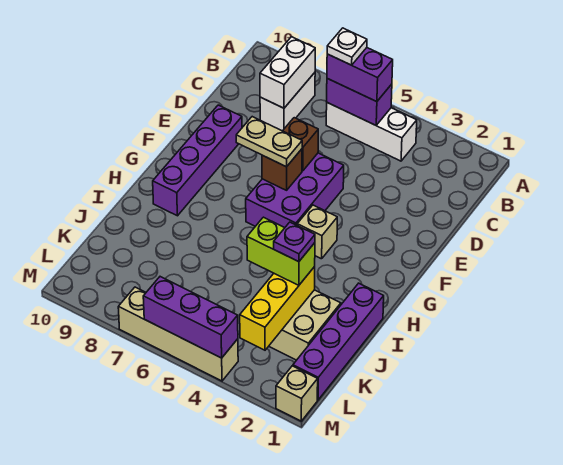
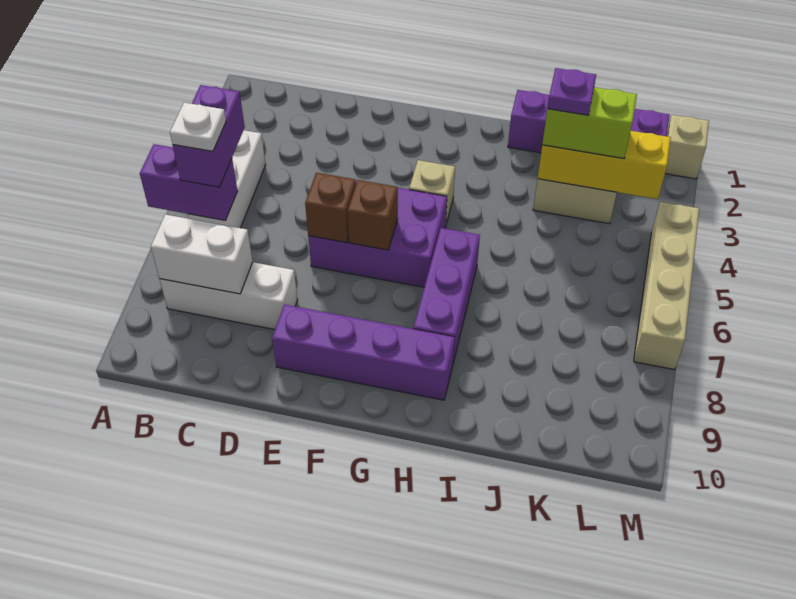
purple brick B5:B6 level 2 -> purple brick A6:B6 level 2
white brick B8:C8 level 1 -> white brick B8:D8 level 1
tan plate F6:F7 level 3 -> none
lime brick J3:J4 level 3 -> lime brick J3:K3 level 3
purple brick M4:M6 level 2 -> purple brick H6:H8 level 1

